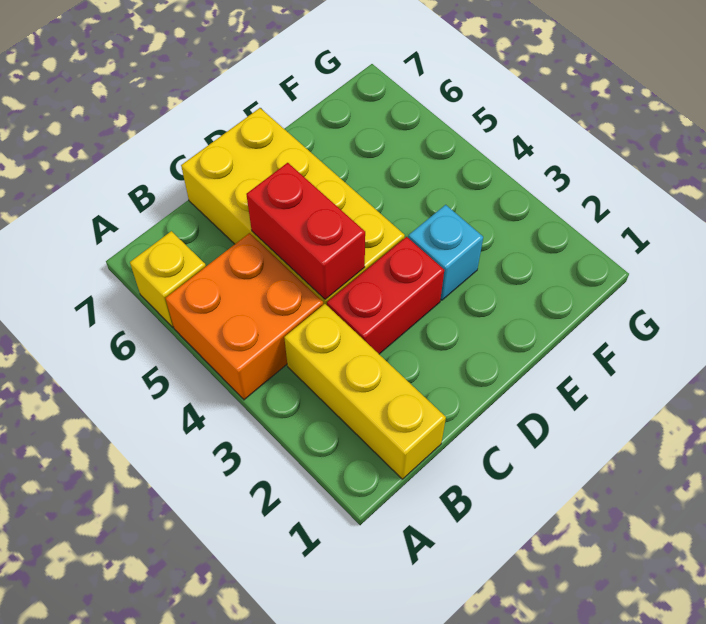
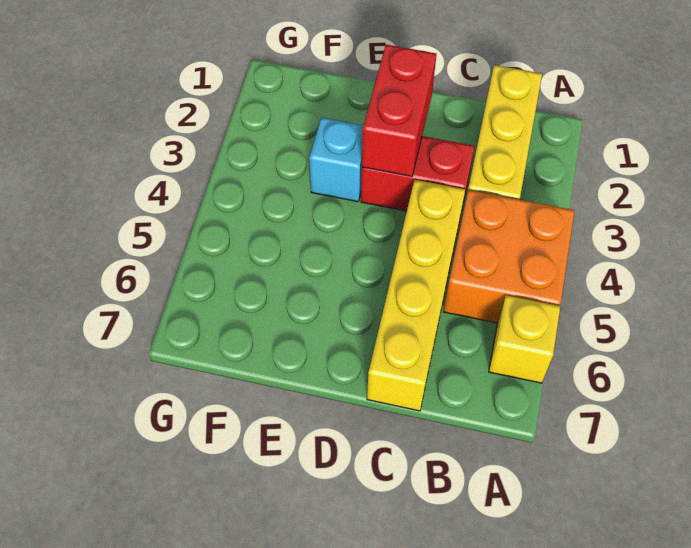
yellow brick C4:D7 level 1 -> yellow brick C4:C7 level 1
red brick C4:C5 level 2 -> red brick D2:D3 level 2

